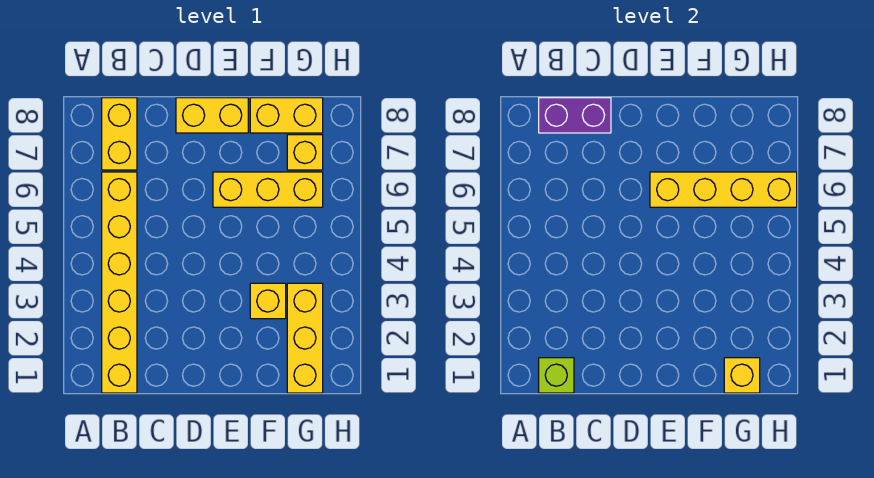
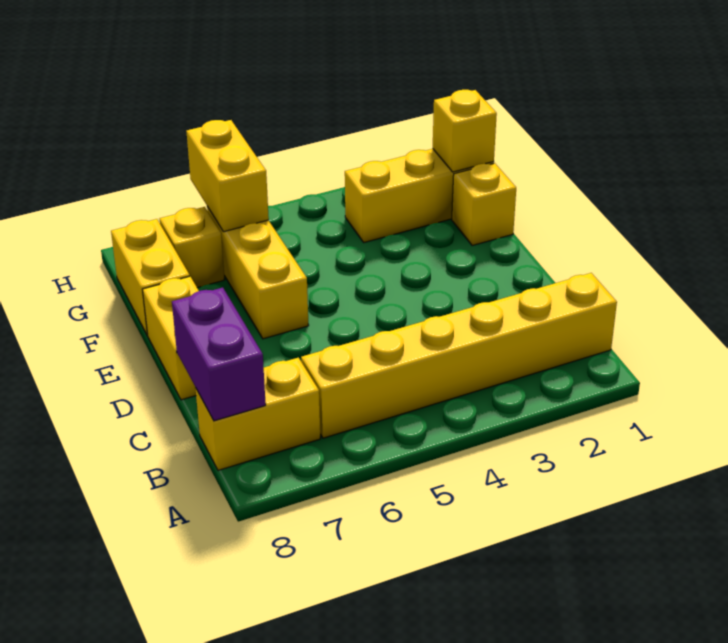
lime brick B1 level 2 -> none
yellow brick E6:H6 level 2 -> yellow brick G6:H6 level 2
yellow brick F3 level 1 -> yellow brick F1 level 1

